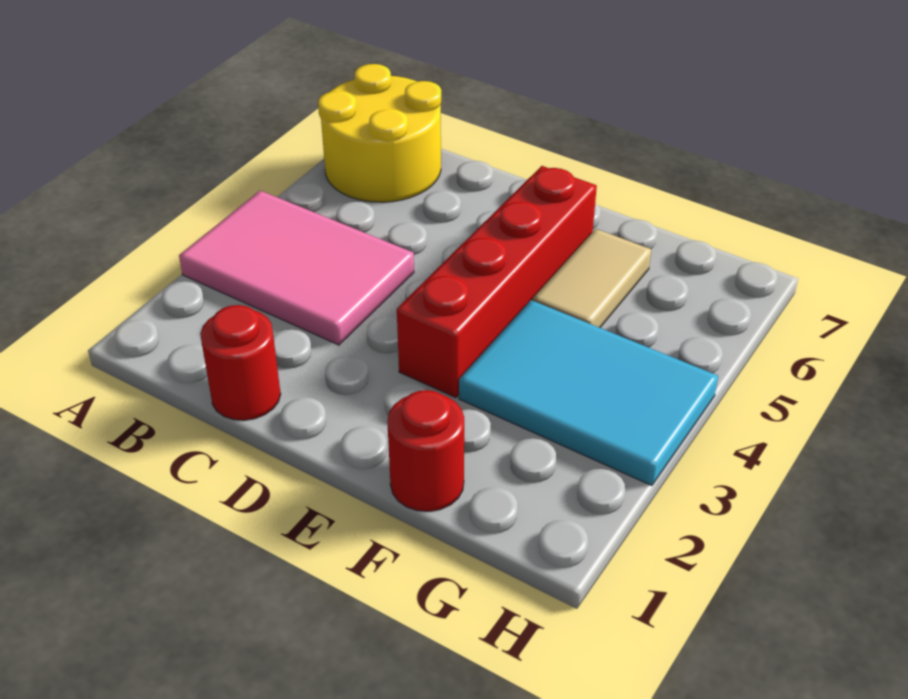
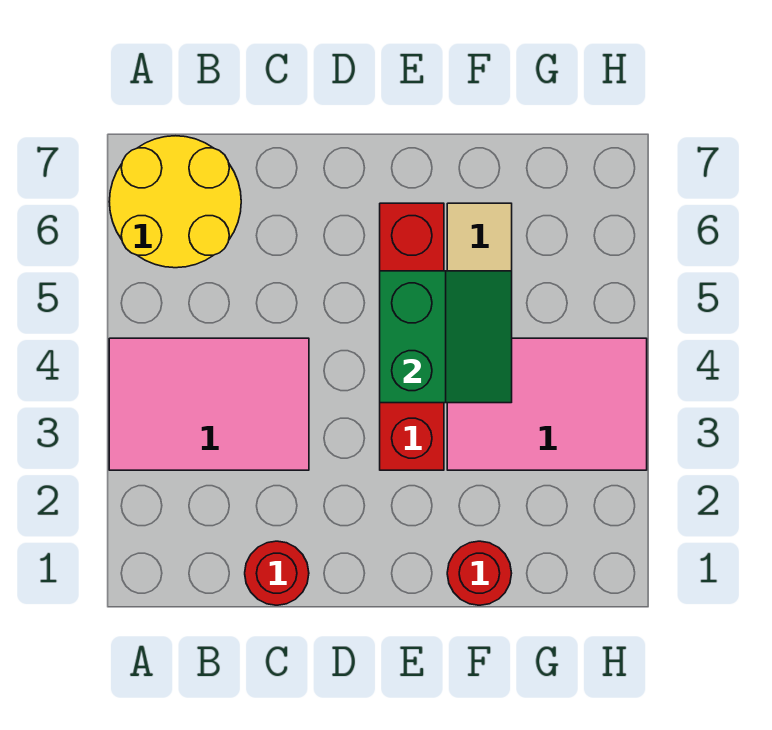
none -> green slope E4:F5 level 2 top E
cyan tile F3:H4 level 1 -> pink tile F3:H4 level 1

